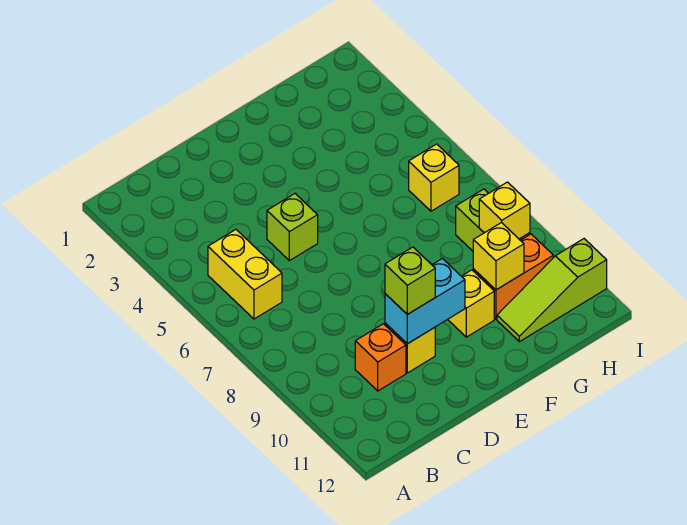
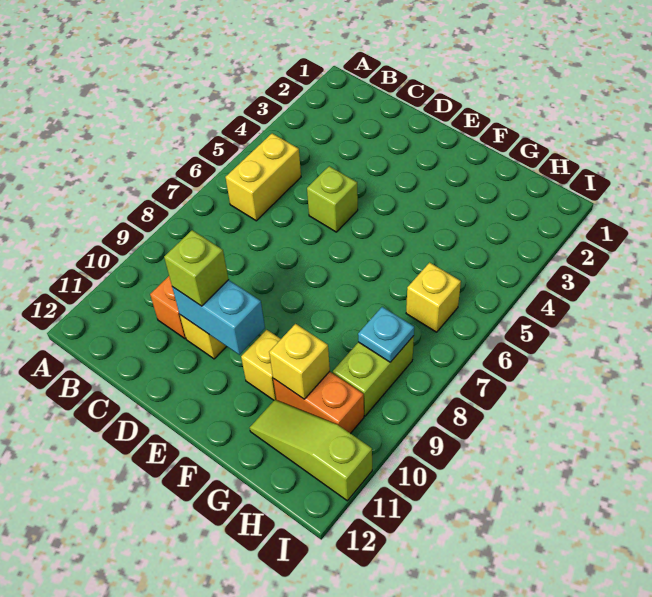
none -> cyan plate H8 level 2
yellow brick H9 level 2 -> none

